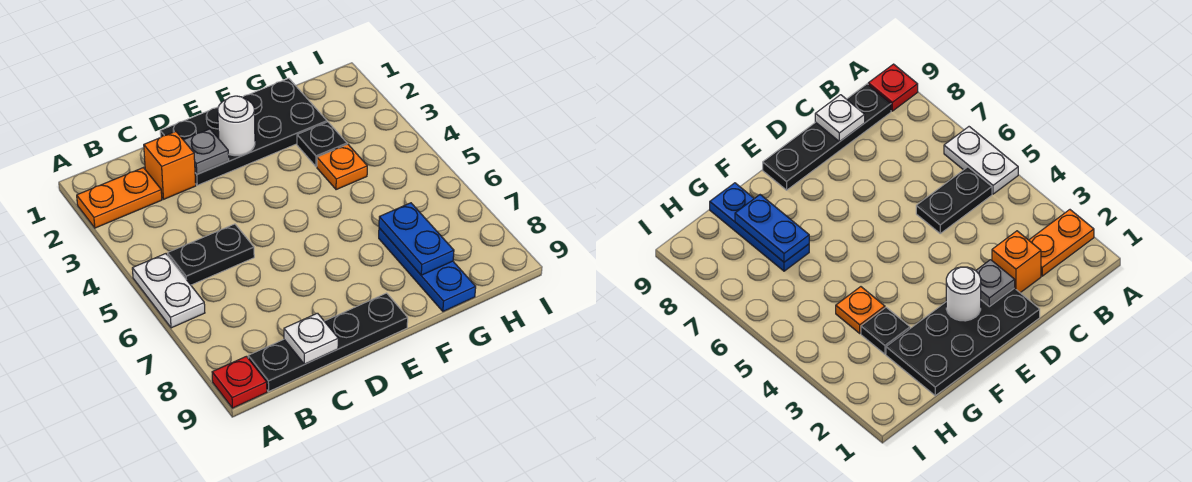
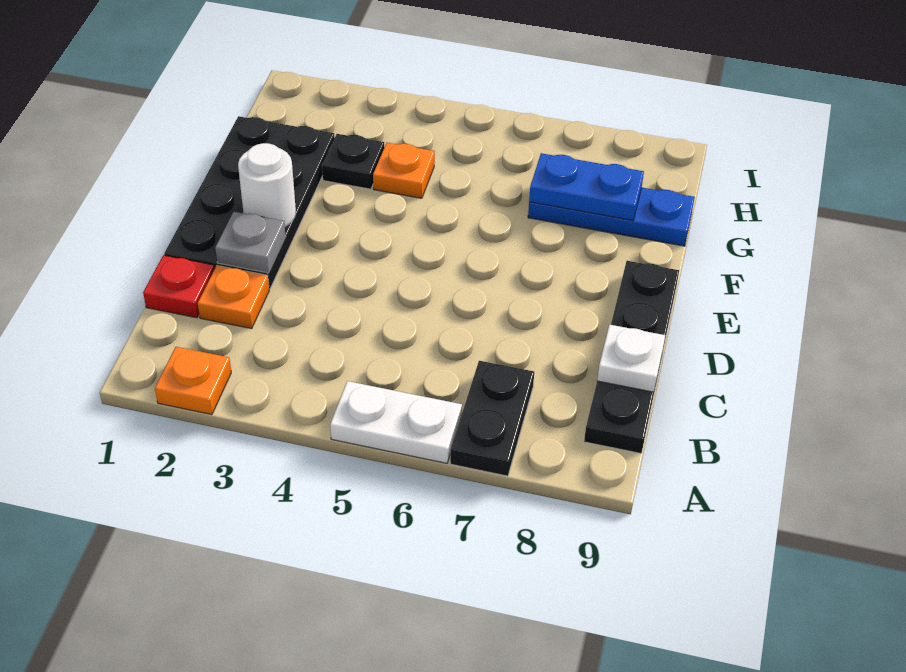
orange plate A2:B2 level 1 -> orange plate A2 level 1
red plate A9 level 1 -> red plate C1 level 1
black plate B5:C5 level 1 -> black plate A7:B7 level 1
orange brick C2 level 1 -> orange plate C2 level 1

